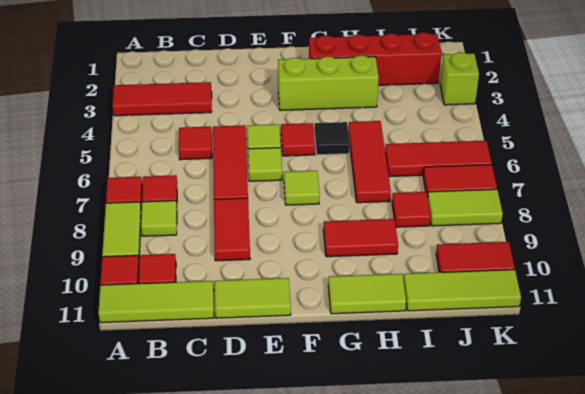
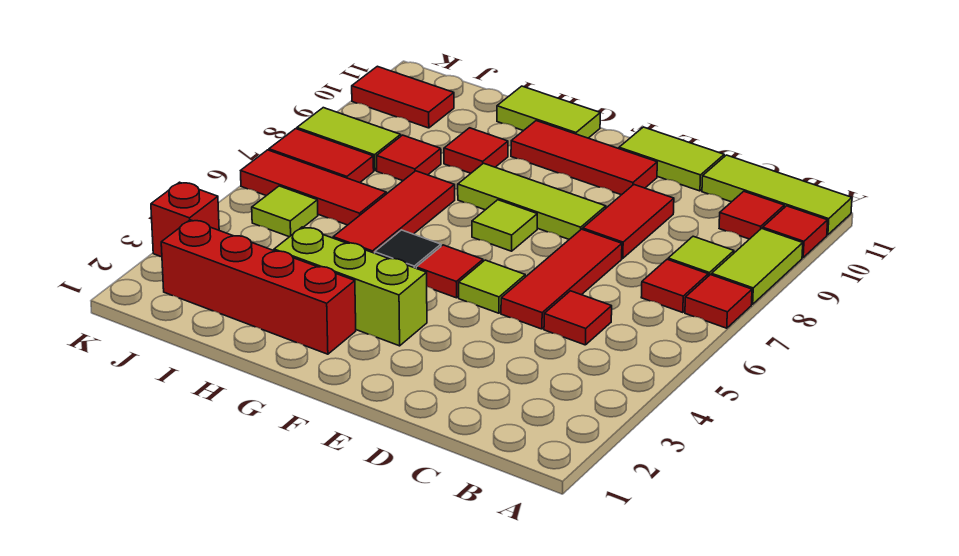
red tile A3:C3 level 1 -> red tile E10:G10 level 1
lime tile E6 level 1 -> lime tile J5 level 1
red tile G9:H9 level 1 -> red tile H9 level 1
lime tile I11:K11 level 1 -> lime tile E8:G8 level 1
lime brick K3 level 1 -> red brick K3 level 1

